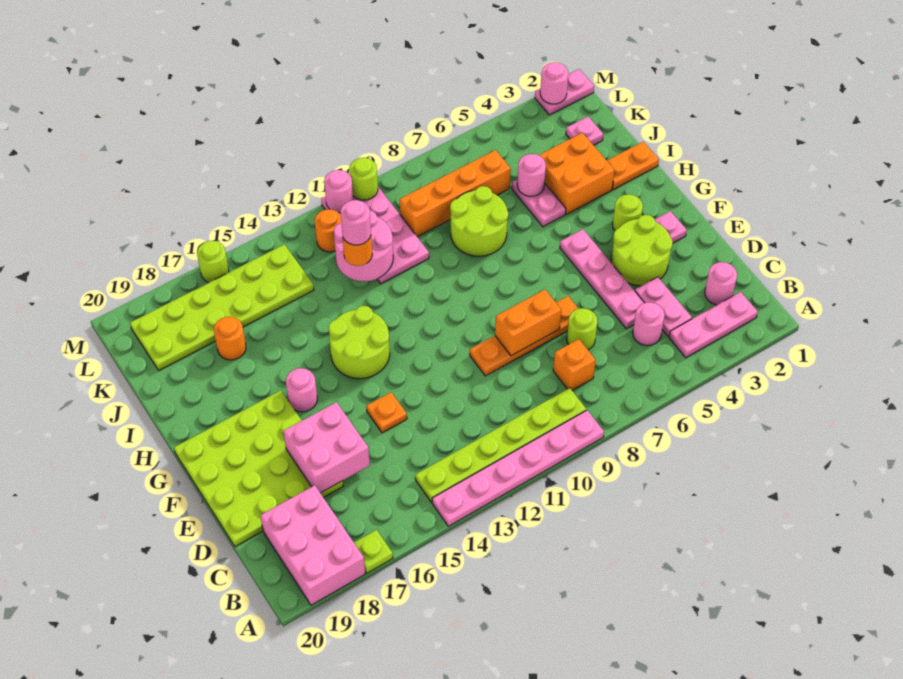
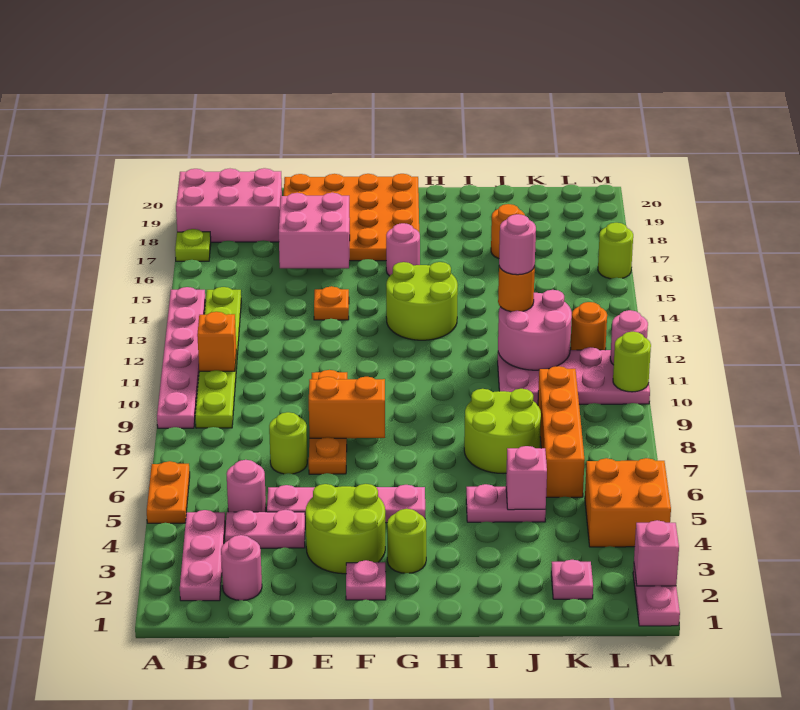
orange brick C8 level 1 -> orange brick B11 level 2
lime plate D17:G20 level 1 -> orange plate D17:G20 level 1
orange brick E8:E9 level 2 -> orange brick E8:F8 level 2
orange plate I1:I2 level 1 -> orange plate A5:A6 level 1
orange brick I3:J4 level 1 -> orange brick L4:M5 level 1
pink round brick J5 level 2 -> pink brick J5 level 2
lime plate K14:L19 level 1 -> none
pink round brick M2 level 2 -> pink brick M2 level 2

